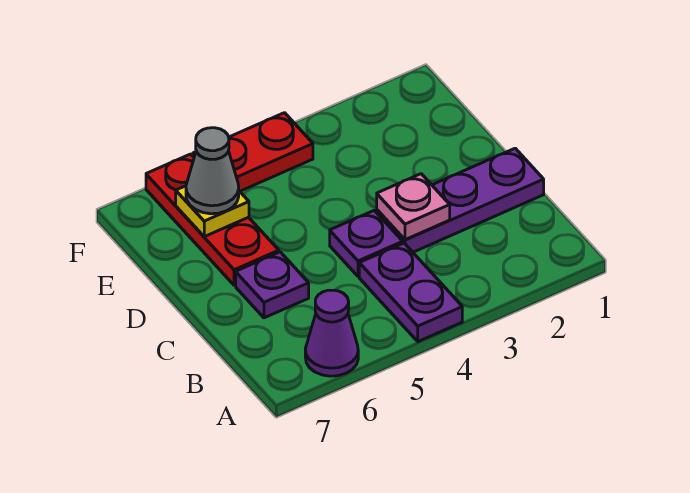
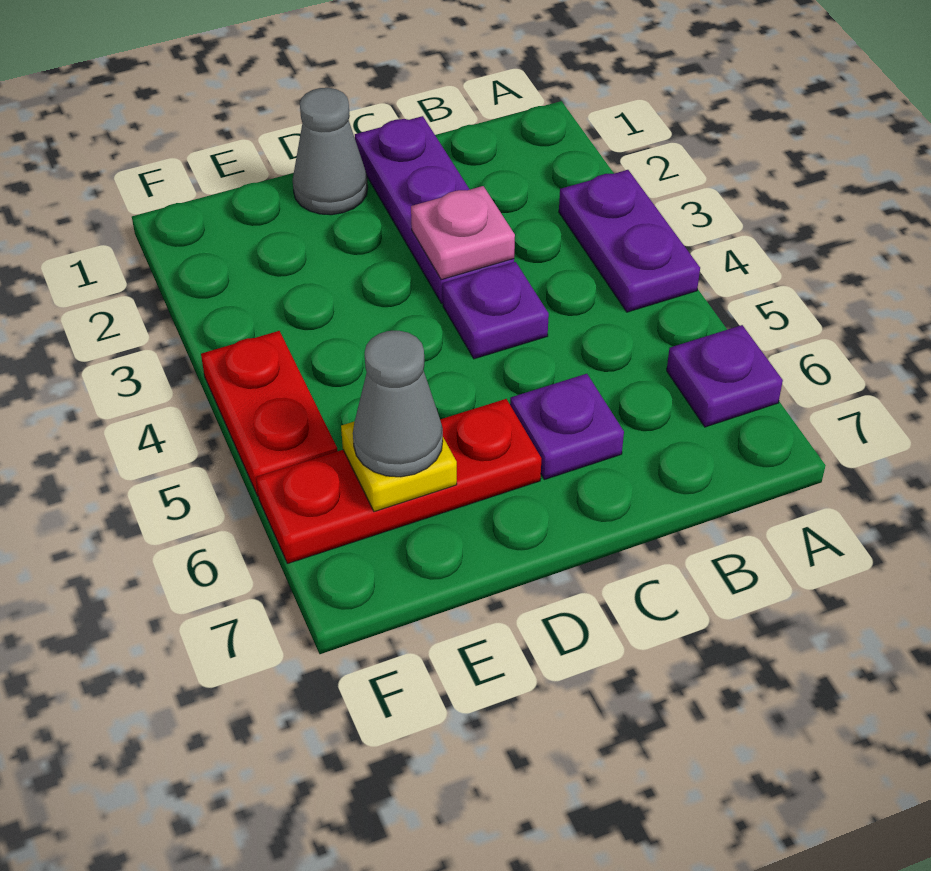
purple plate A4:B4 level 1 -> purple plate A3:A4 level 1
purple cone A6 level 1 -> purple plate A6 level 1
none -> grey cone D1 level 1

